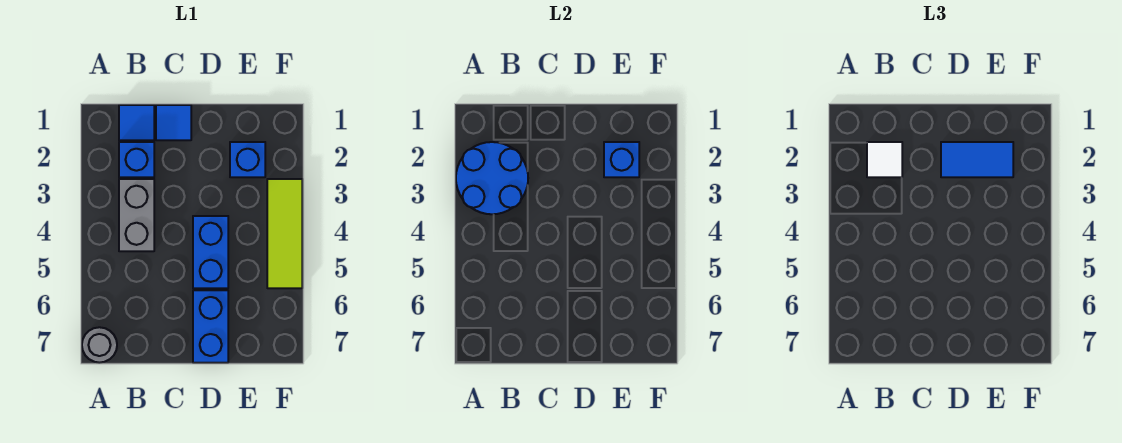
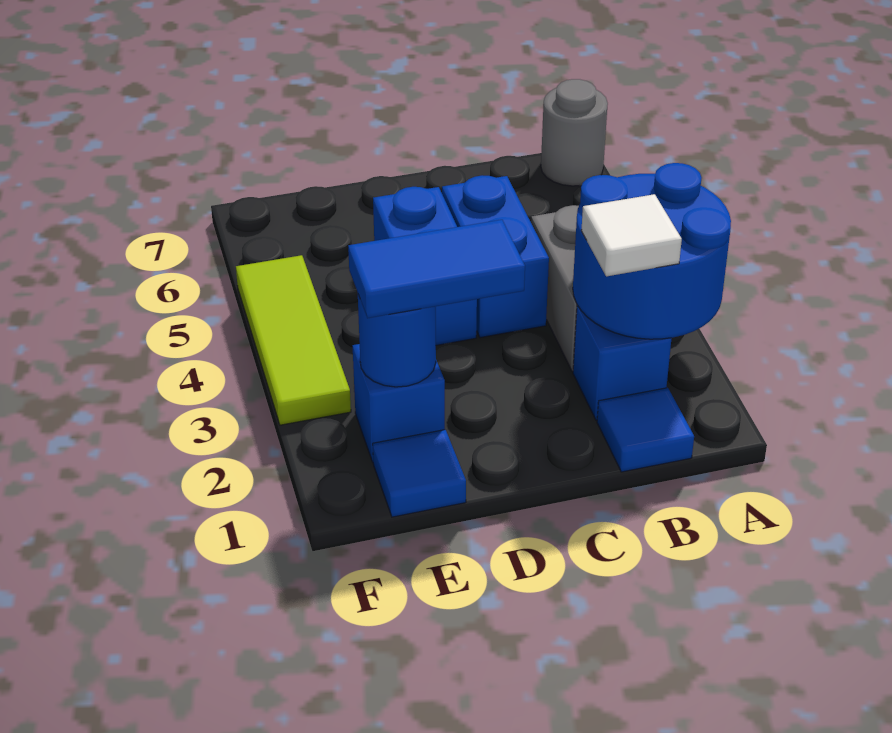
blue tile C1 level 1 -> blue tile E1 level 1
blue brick D6:D7 level 1 -> blue brick C4:C5 level 1
blue brick E2 level 2 -> blue round brick E2 level 2

